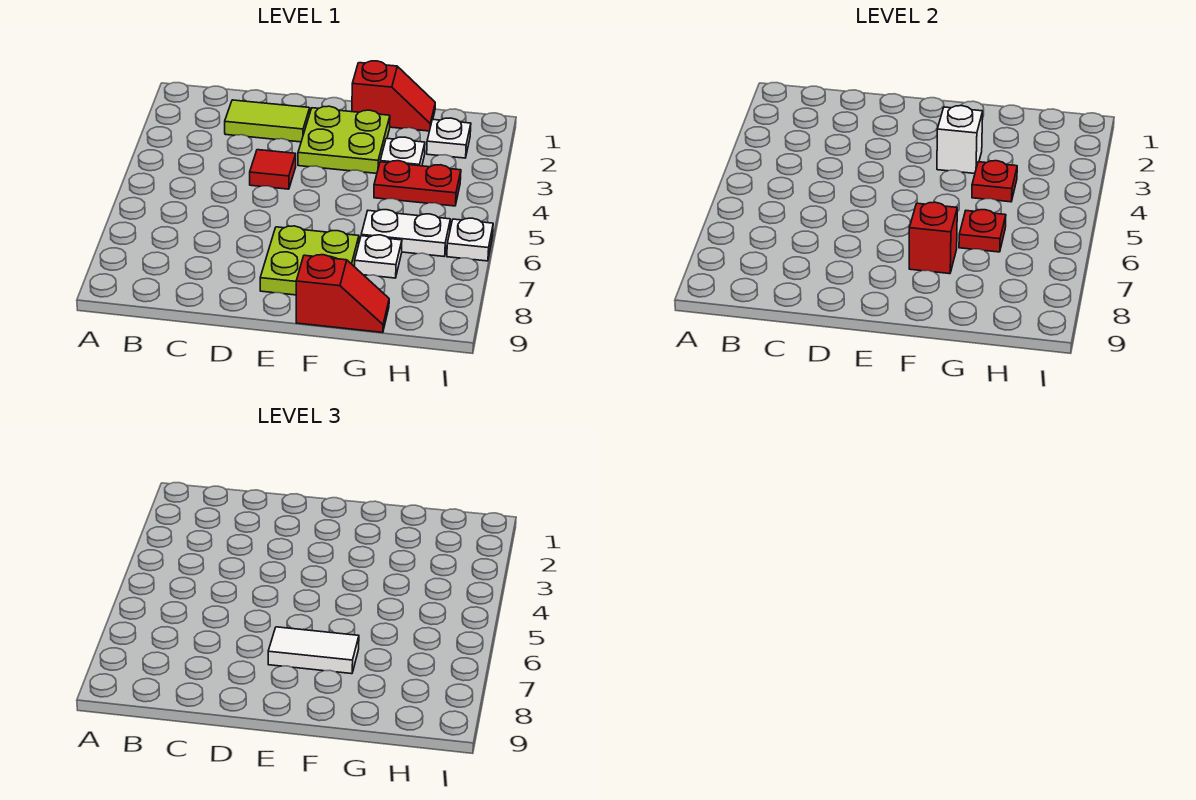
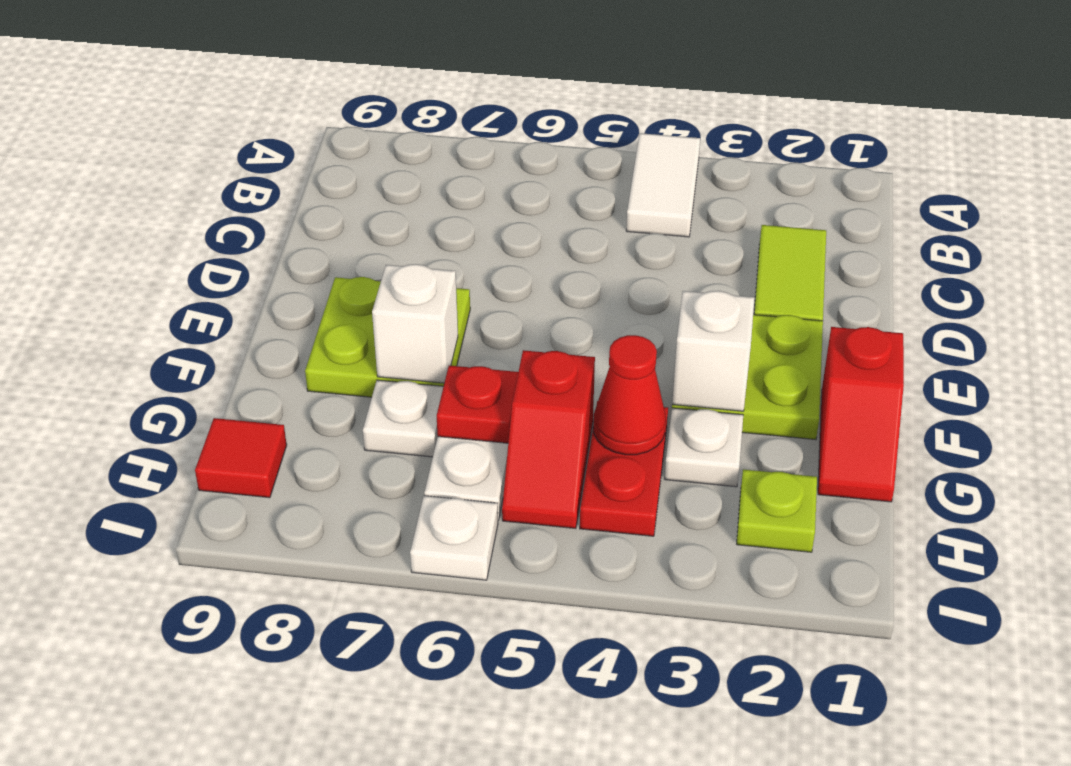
red tile D4 level 1 -> red tile H9 level 1
white tile E7:F7 level 3 -> white tile A4:B4 level 1
red brick F7 level 2 -> white brick F7 level 2
red slope F9:G9 level 1 top F -> red slope G5:H5 level 1 top G
red plate G4 level 2 -> red cone G4 level 2
white plate H2 level 1 -> lime plate H2 level 1

